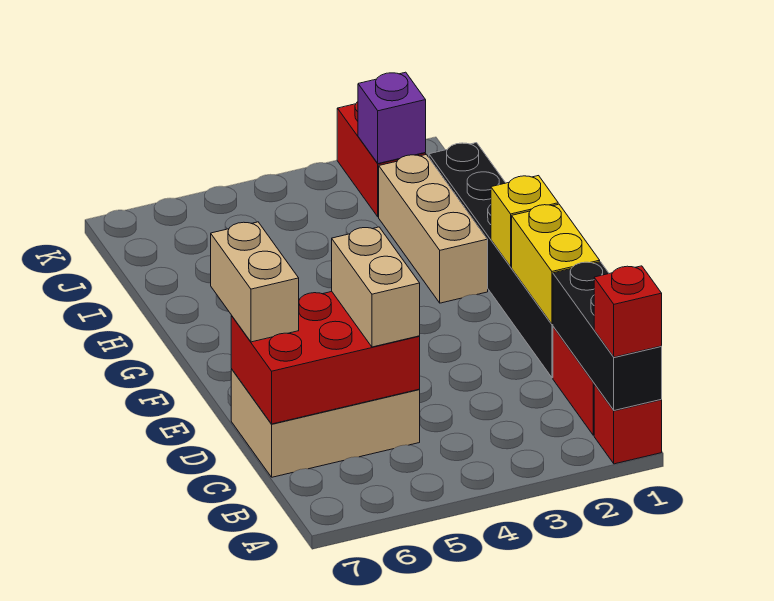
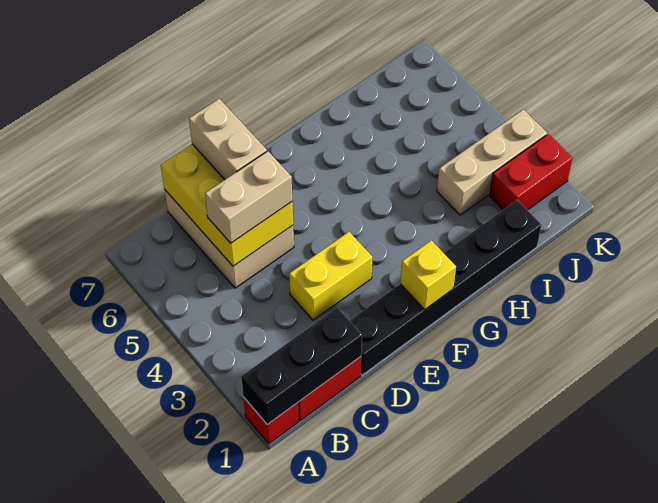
red brick A1 level 3 -> none
red brick C5:D7 level 2 -> yellow brick C5:D7 level 2
yellow brick D1:E1 level 2 -> yellow brick D3:E3 level 1
tan brick D7:E7 level 3 -> tan brick D6:D7 level 3
tan brick G2:I2 level 1 -> tan brick I3:K3 level 1
purple brick J2 level 2 -> none

